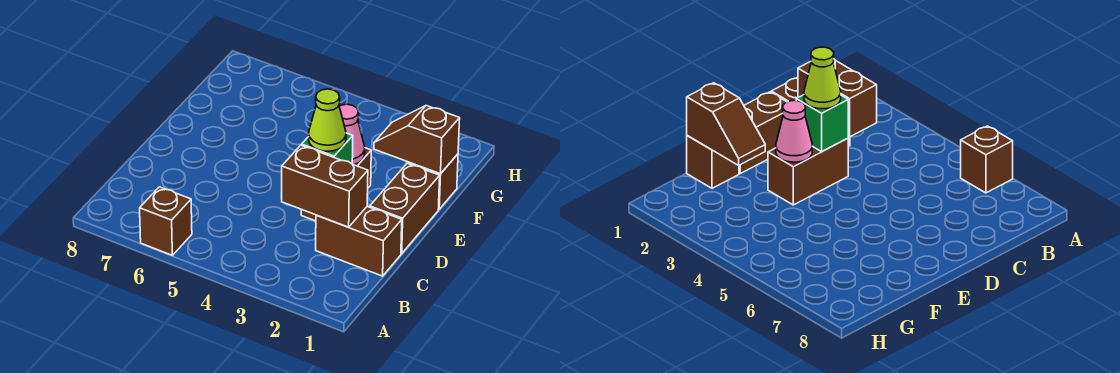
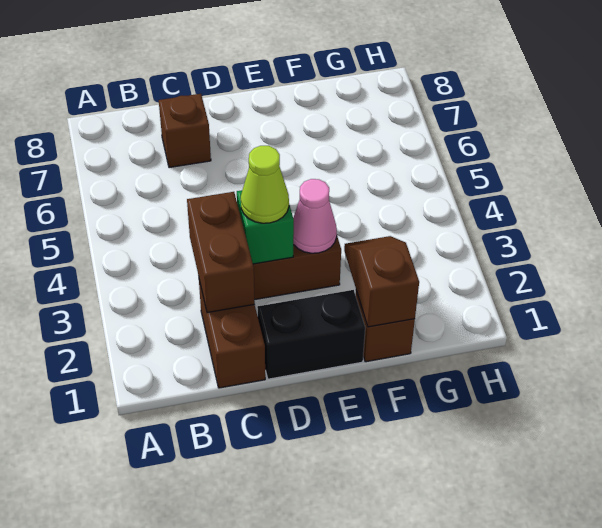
brown brick A6 level 1 -> brown brick C7 level 1
brown brick D1:E1 level 1 -> black brick D1:E1 level 1

